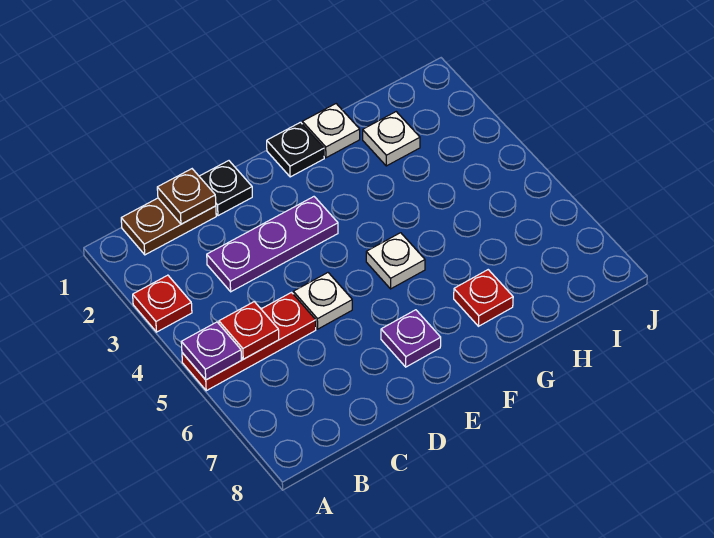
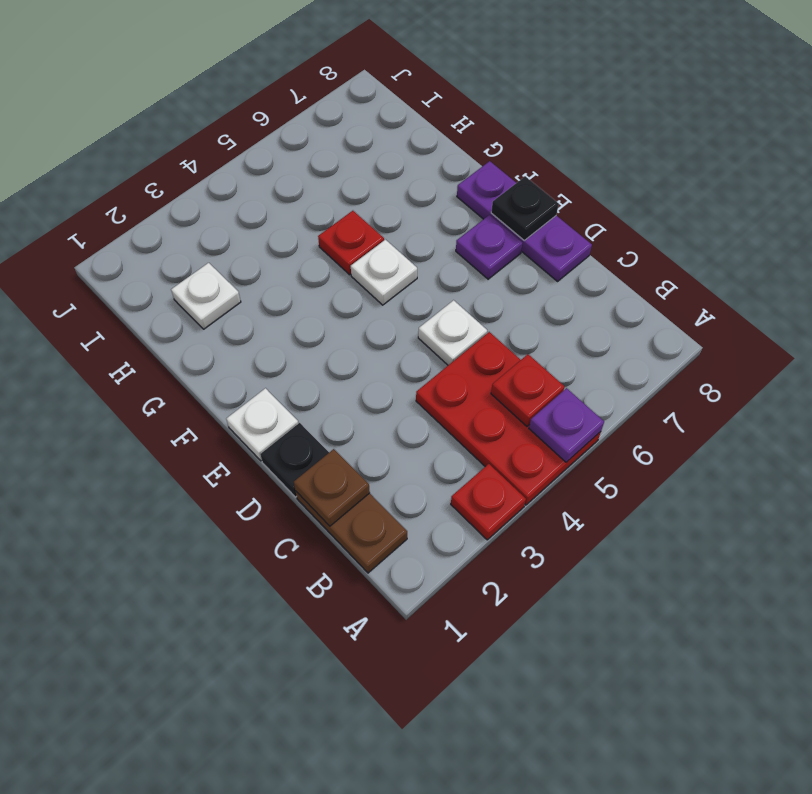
red plate A5:C5 level 1 -> red plate A4:C5 level 1
purple plate C3:E3 level 1 -> purple plate D8:F8 level 1
black plate F1 level 1 -> black plate E8 level 2
white plate G1 level 1 -> white plate E1 level 1
red plate G7 level 1 -> red plate G5 level 1

